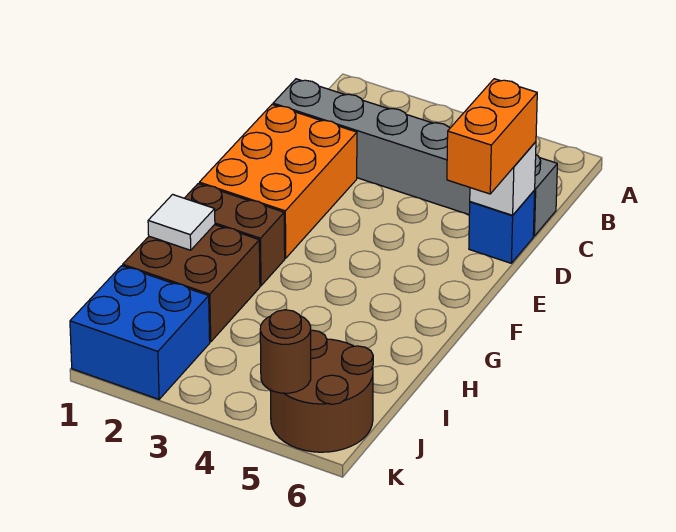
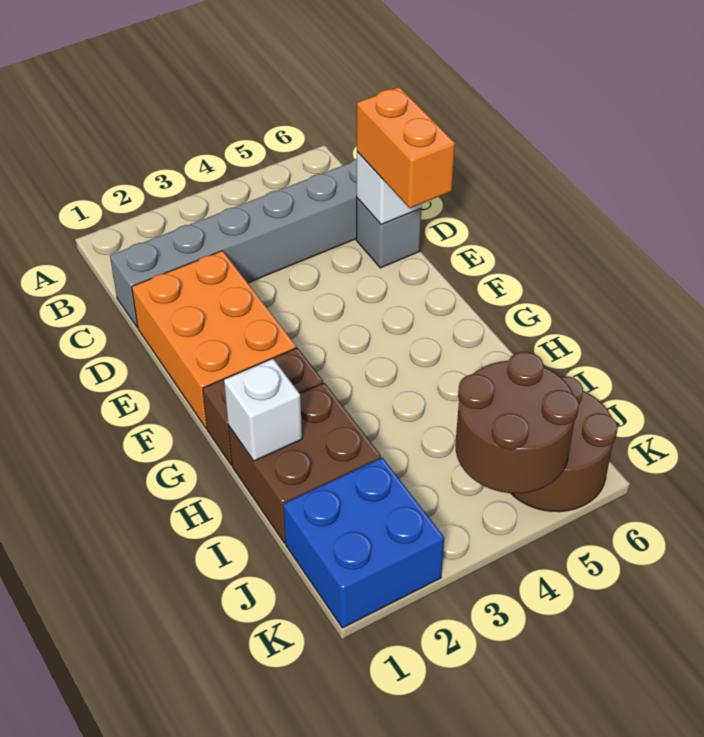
blue brick D6 level 1 -> grey brick D6 level 1
white tile H1 level 2 -> white brick H1 level 2
brown round brick K5 level 2 -> brown round brick J4:K5 level 2

